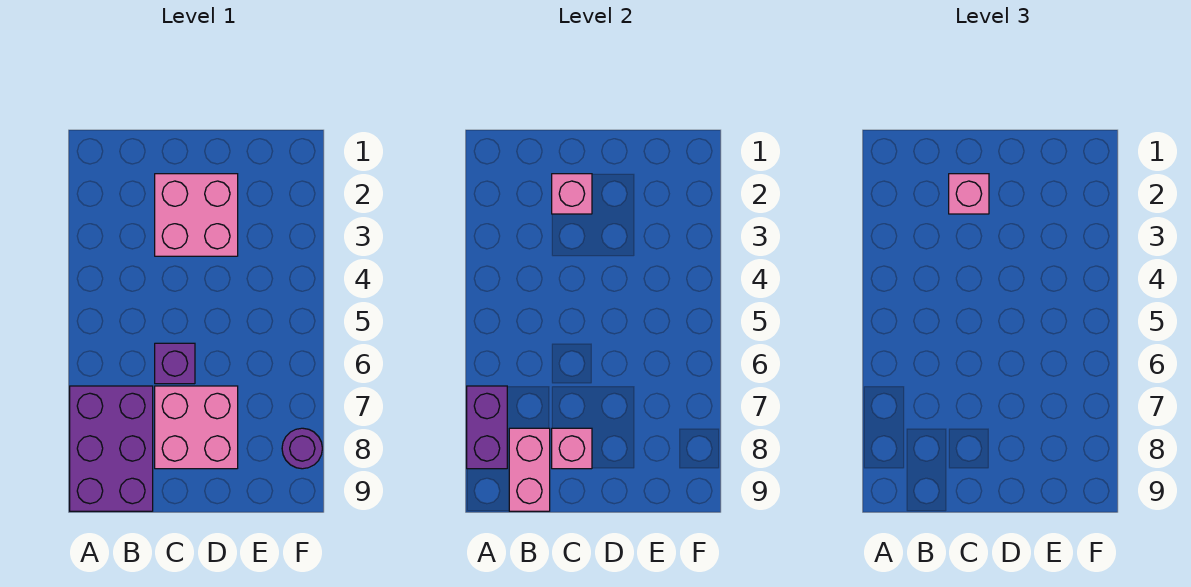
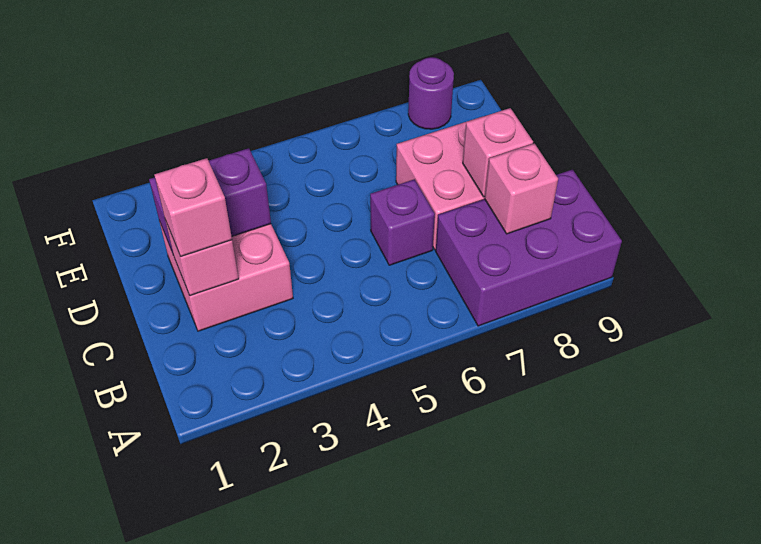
purple brick A7:A8 level 2 -> purple brick D2:D3 level 2
pink brick B8:B9 level 2 -> pink brick B8 level 2

